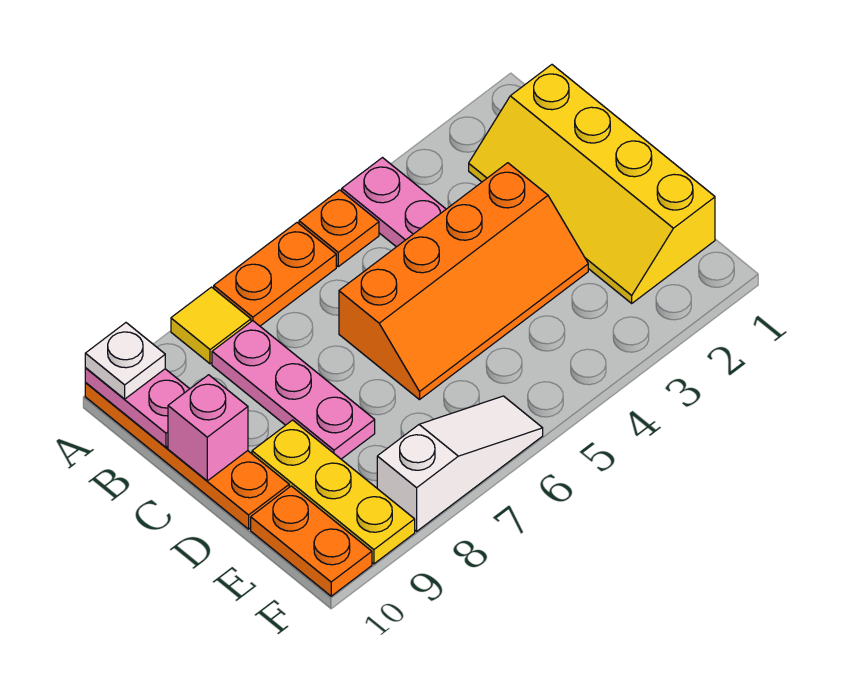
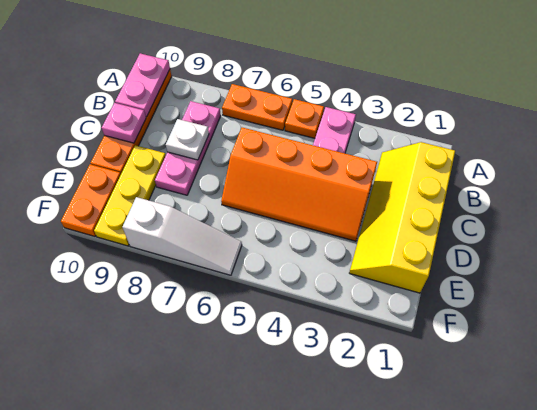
yellow tile A8 level 1 -> none
white plate A10 level 3 -> white plate C8 level 2
pink brick C10 level 2 -> pink plate C10 level 2

